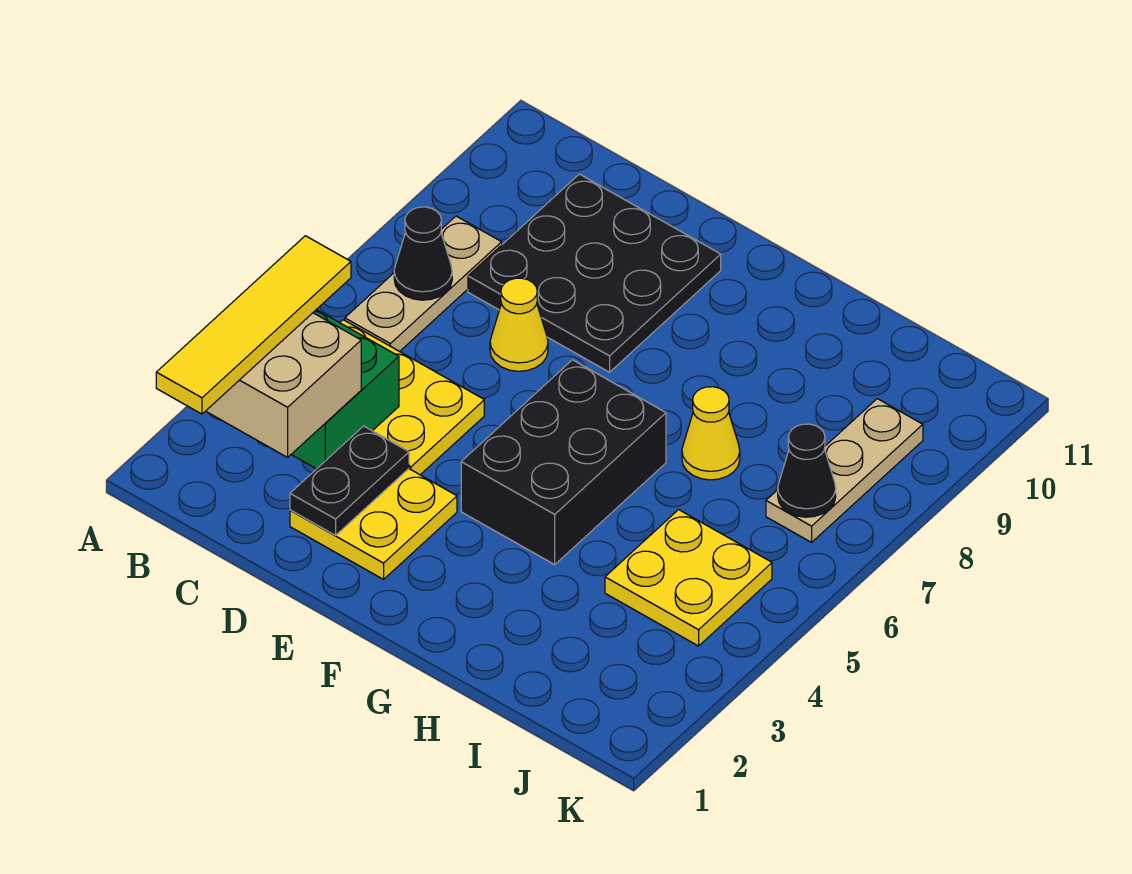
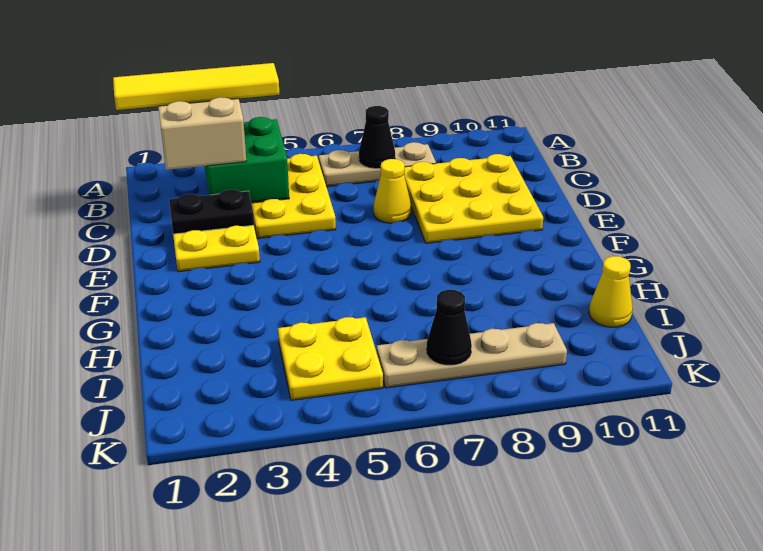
black plate C8:E10 level 1 -> yellow plate C8:E10 level 1
black brick F4:G6 level 1 -> none
yellow cone H7 level 1 -> yellow cone I11 level 1
tan plate J7:J9 level 1 -> tan plate J6:J9 level 1

